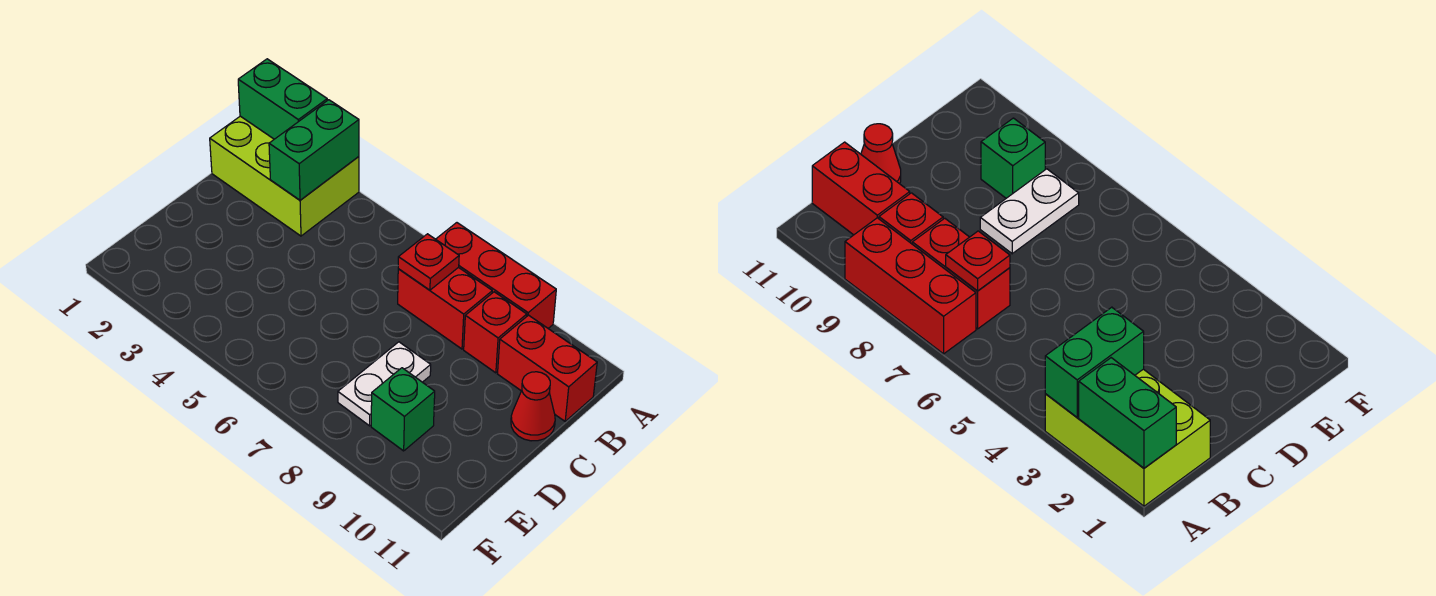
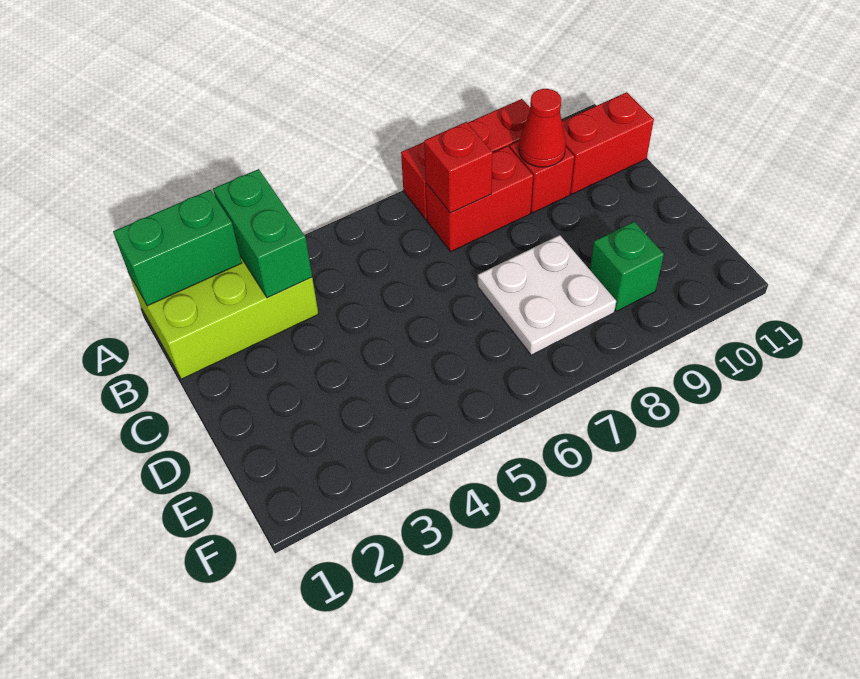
red plate B7 level 2 -> red brick B7 level 2
red cone C11 level 1 -> red cone B9 level 2
white plate D8:E8 level 1 -> white plate D7:E8 level 1

